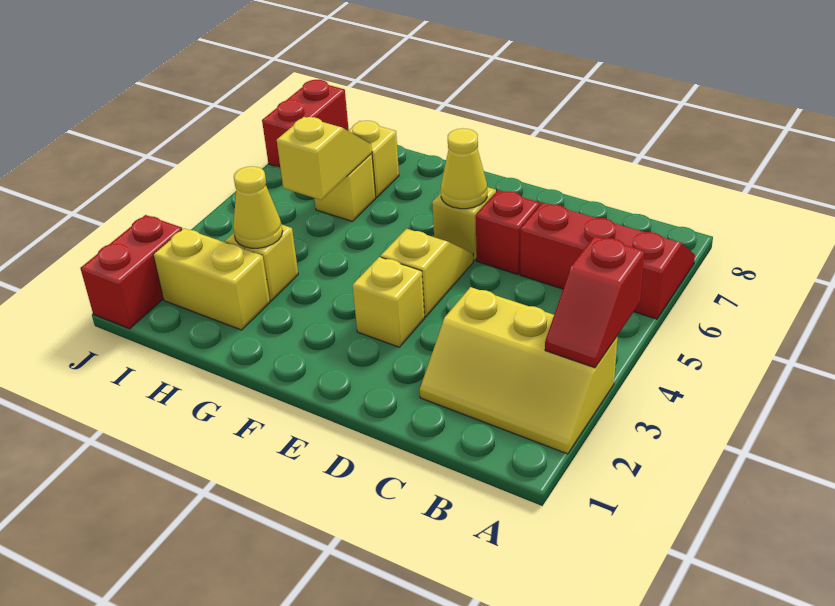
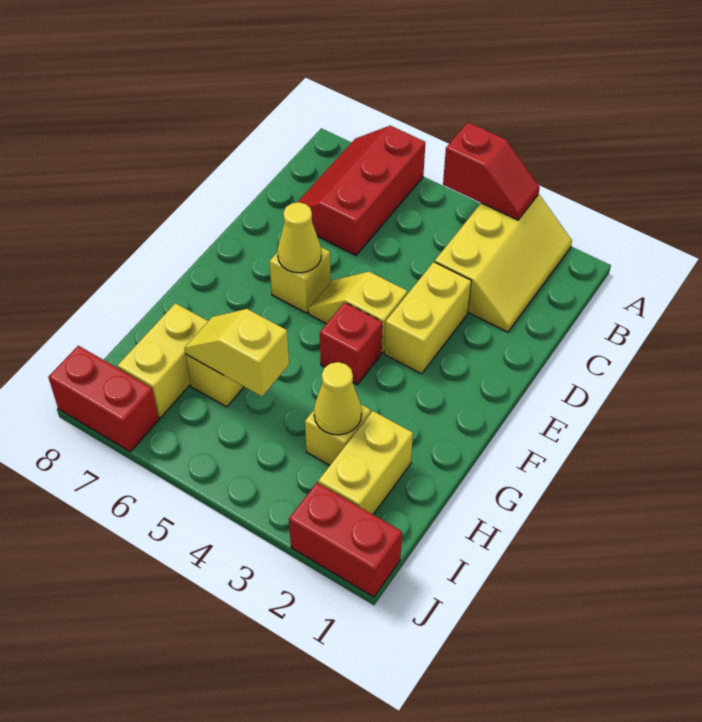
red brick D6 level 1 -> red brick F4 level 1
yellow brick E3 level 1 -> yellow brick D3:E3 level 1
yellow brick H7 level 1 -> yellow brick H7:I7 level 1

